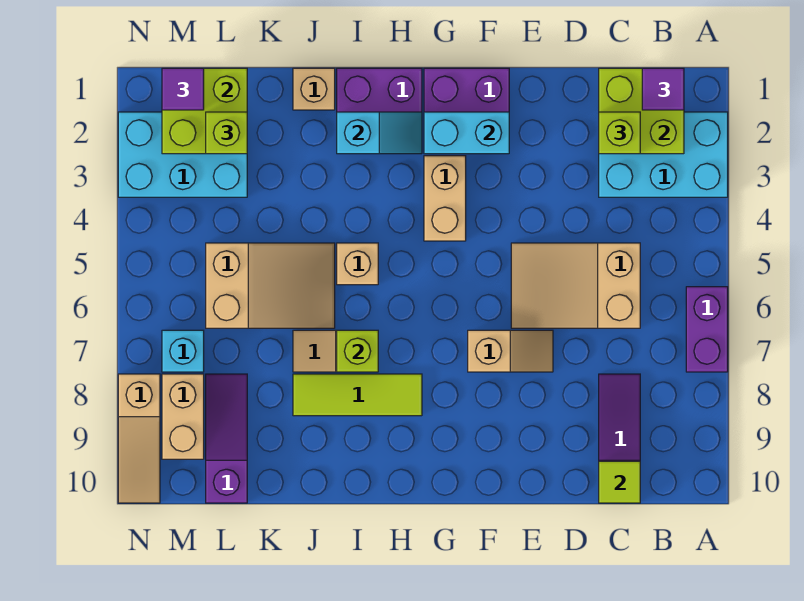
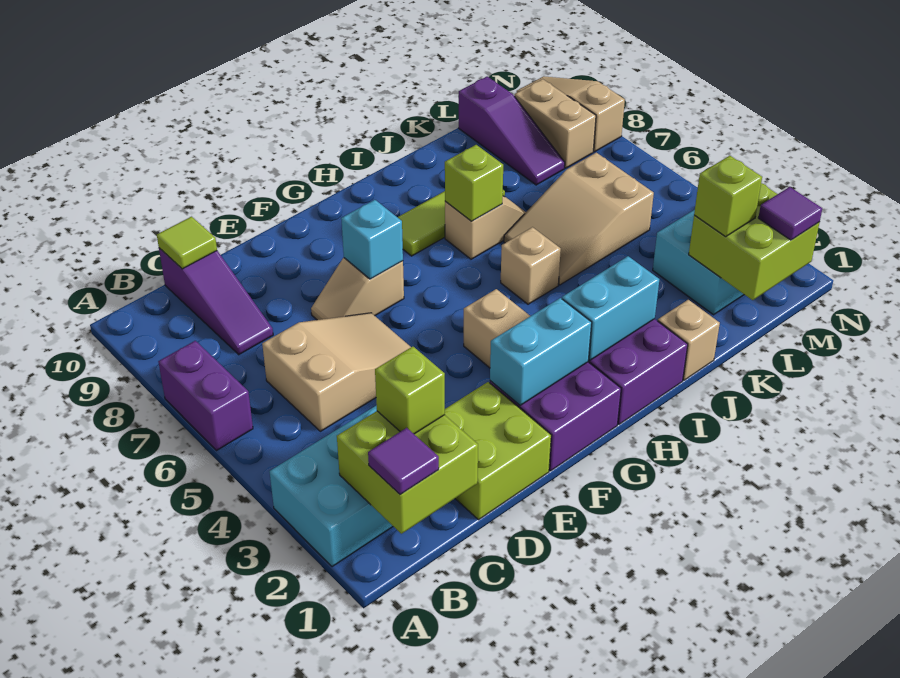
none -> lime brick D1:E2 level 1
cyan slope H2:I2 level 2 top I -> cyan brick H2:I2 level 2
cyan brick M7 level 1 -> cyan brick F7 level 2

